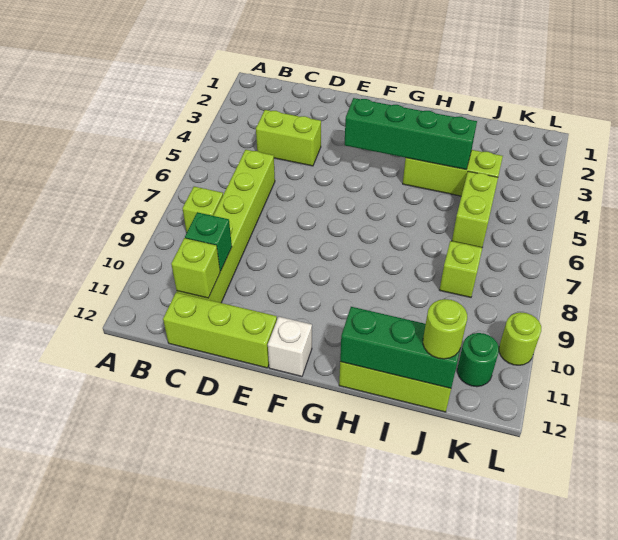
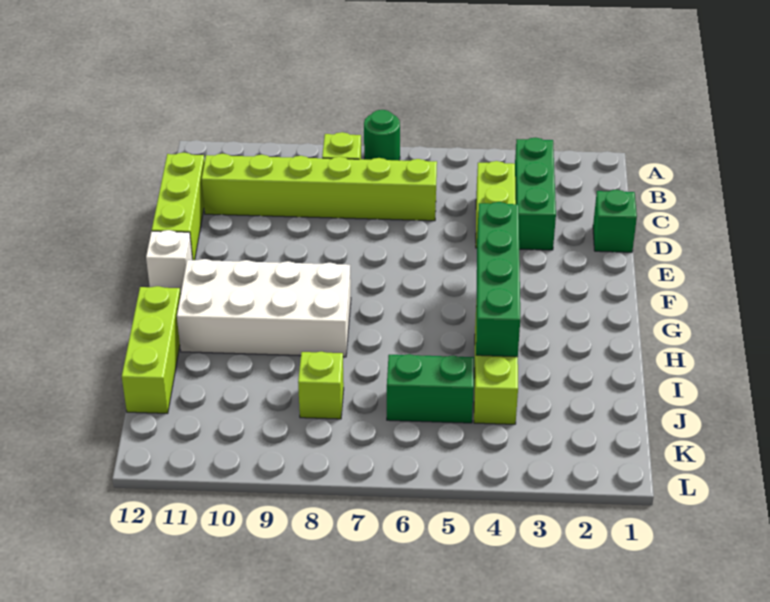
green brick C10 level 2 -> green brick D1 level 1
lime brick C11 level 2 -> none
none -> white brick G8:H11 level 1
green brick H12:J12 level 2 -> green brick B3:D3 level 1
lime brick J5:J6 level 1 -> green brick J5:J6 level 1
lime round brick J12 level 3 -> none
green round brick K11 level 1 -> green round brick A7 level 1
lime round brick L10 level 1 -> none

